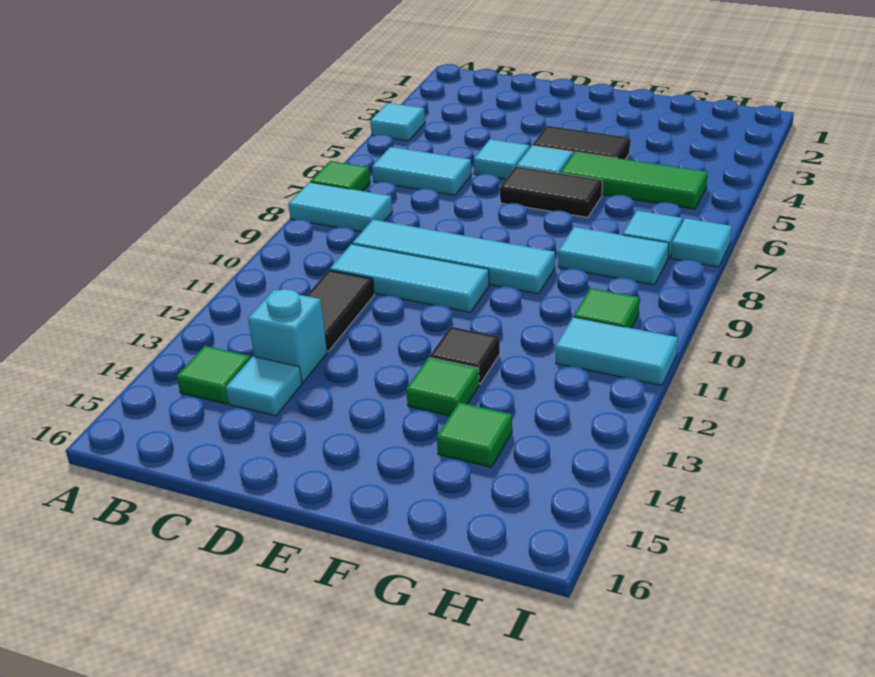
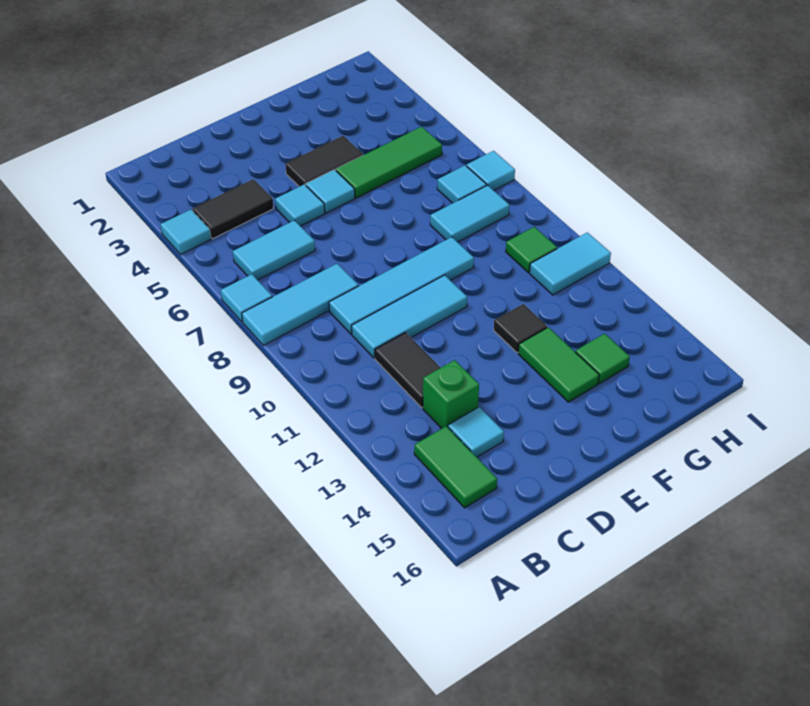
green tile A7 level 1 -> cyan tile A7 level 1
cyan tile A8:B8 level 1 -> cyan tile A8:C8 level 1
green tile B14 level 1 -> green tile B14:B15 level 1
cyan brick C13 level 1 -> green brick C13 level 1
black tile E6:F6 level 1 -> black tile B4:C4 level 1
green tile F13 level 1 -> green tile F13:F14 level 1

